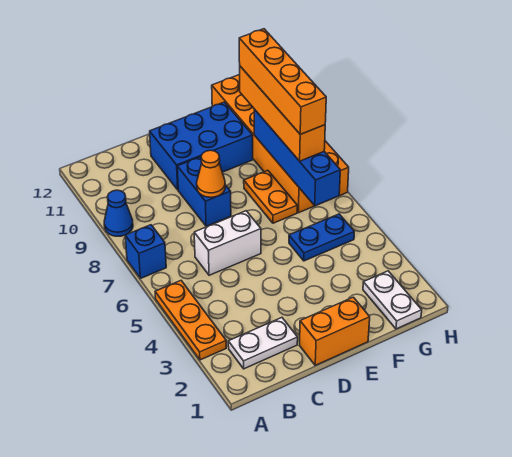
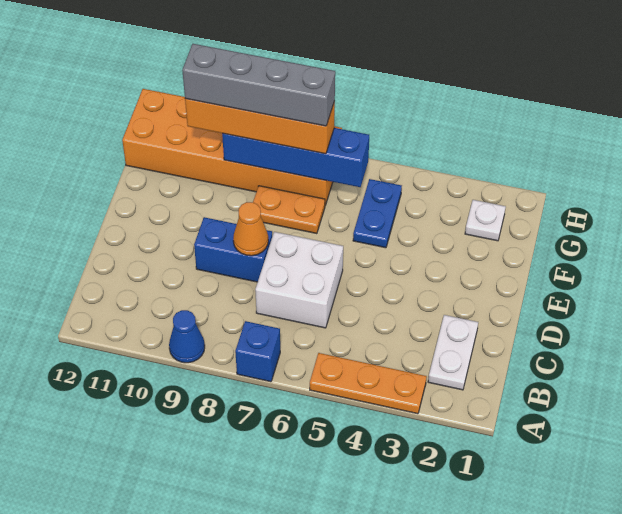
white brick C6:D6 level 1 -> white brick C6:D7 level 1
orange brick D1:E1 level 1 -> none
blue brick D10:F11 level 1 -> none
white plate G1:G2 level 1 -> white plate G2 level 1
orange brick G7:G10 level 4 -> grey brick G7:G10 level 4

